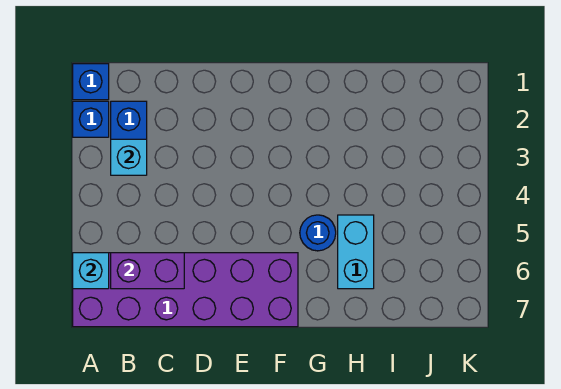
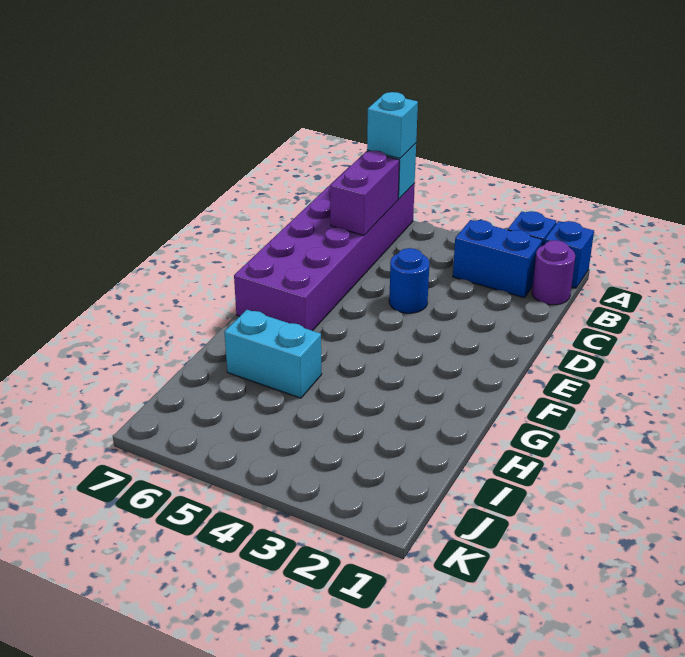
none -> purple round brick B1 level 1
cyan brick B3 level 2 -> cyan brick A6 level 3
blue round brick G5 level 1 -> blue round brick D4 level 1

